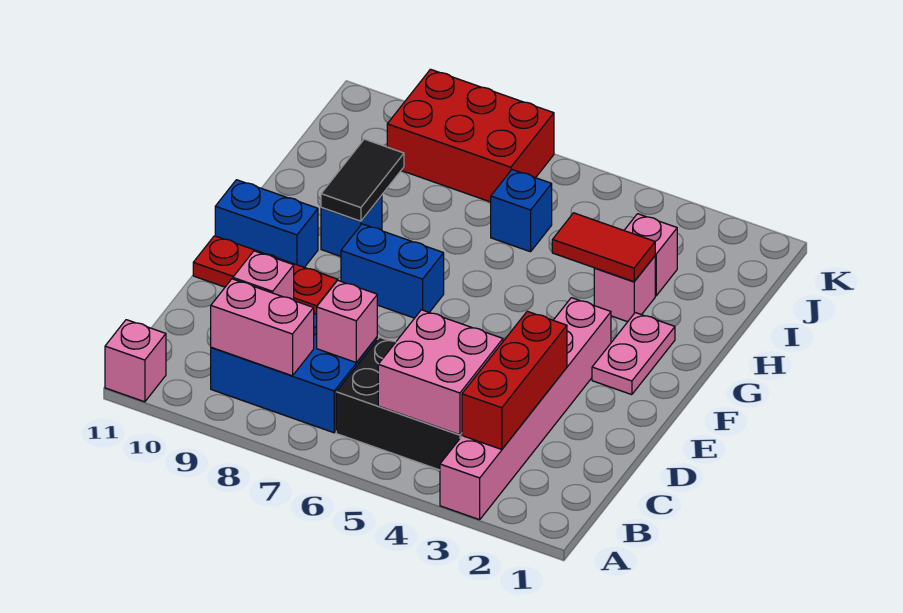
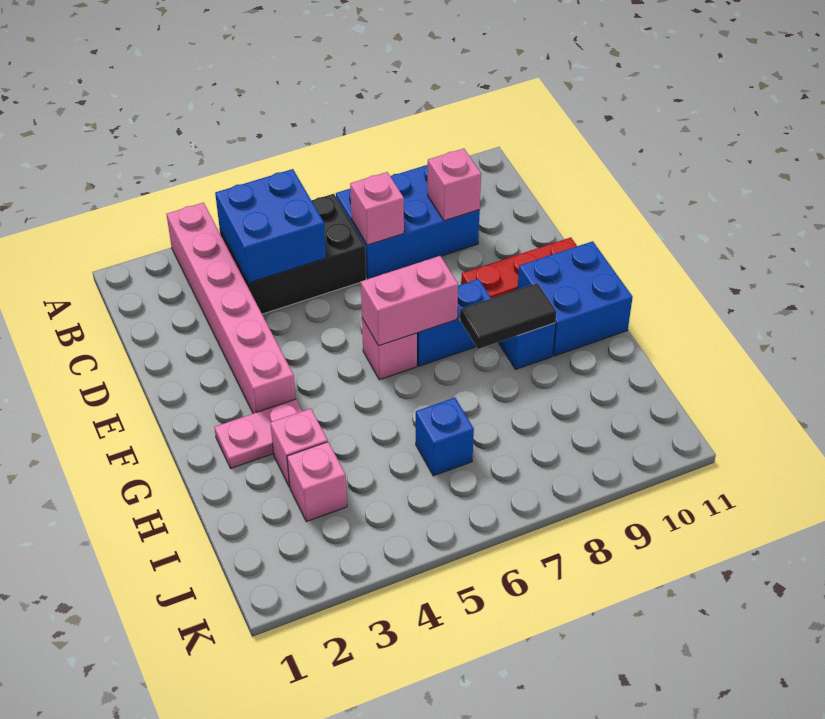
pink brick A11 level 1 -> pink brick F6 level 1
red brick B3:D3 level 2 -> none
pink brick B4:C5 level 2 -> blue brick B4:C5 level 2
pink brick B8:B9 level 2 -> pink brick F6:F7 level 2
pink plate F2:G2 level 1 -> pink plate G2:G3 level 1
blue brick F10:F11 level 1 -> blue brick F10:G11 level 1
black tile G9:H9 level 2 -> black tile G8:G9 level 2
red tile H3:H4 level 2 -> none
red brick J7:K9 level 1 -> none

